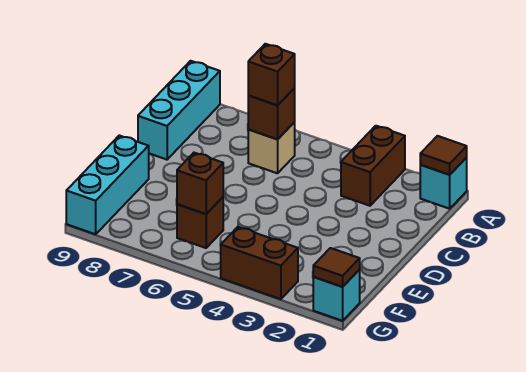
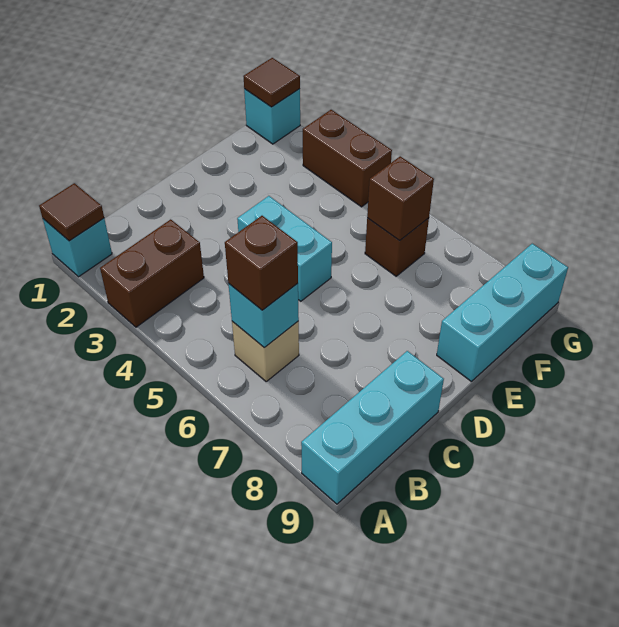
brown brick B6 level 2 -> cyan brick B6 level 2
none -> cyan brick D4:D5 level 1

